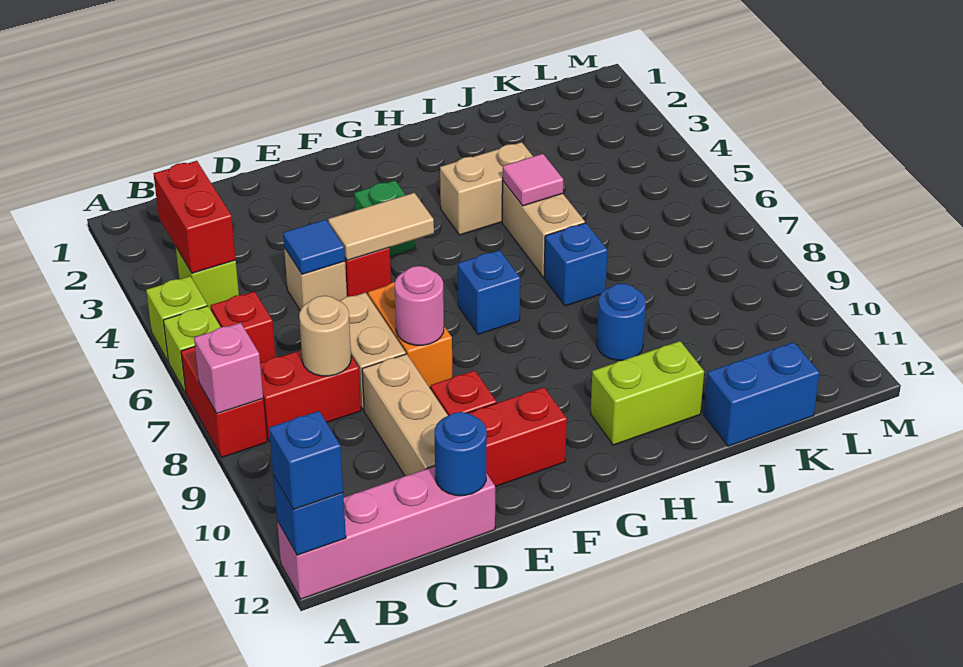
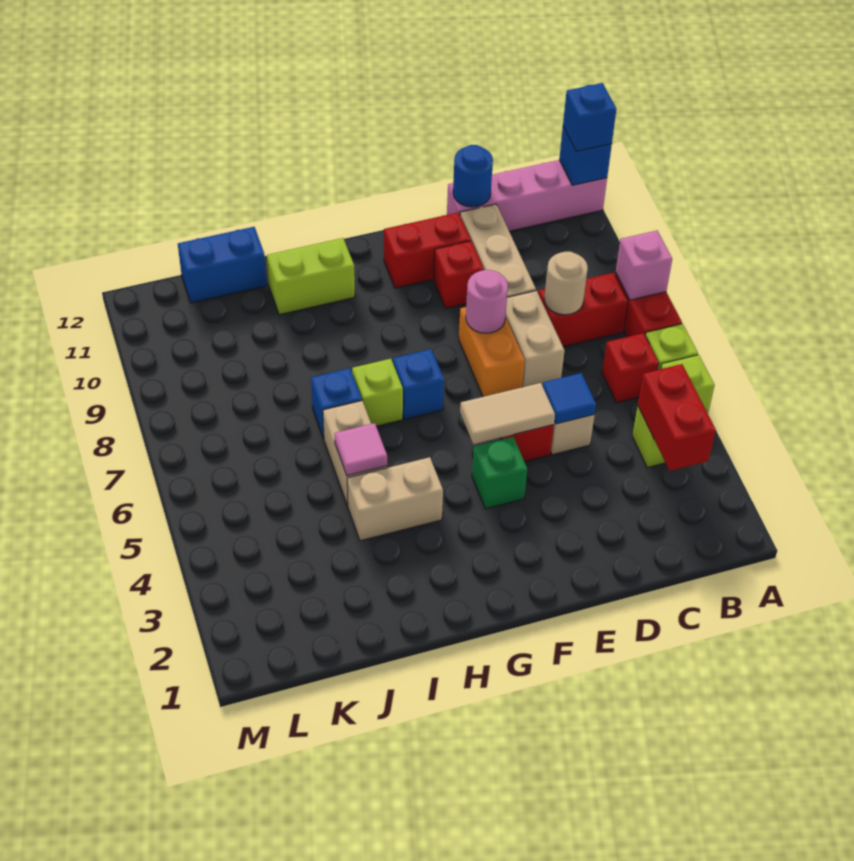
none -> lime brick H7 level 1
blue round brick I9 level 1 -> none

